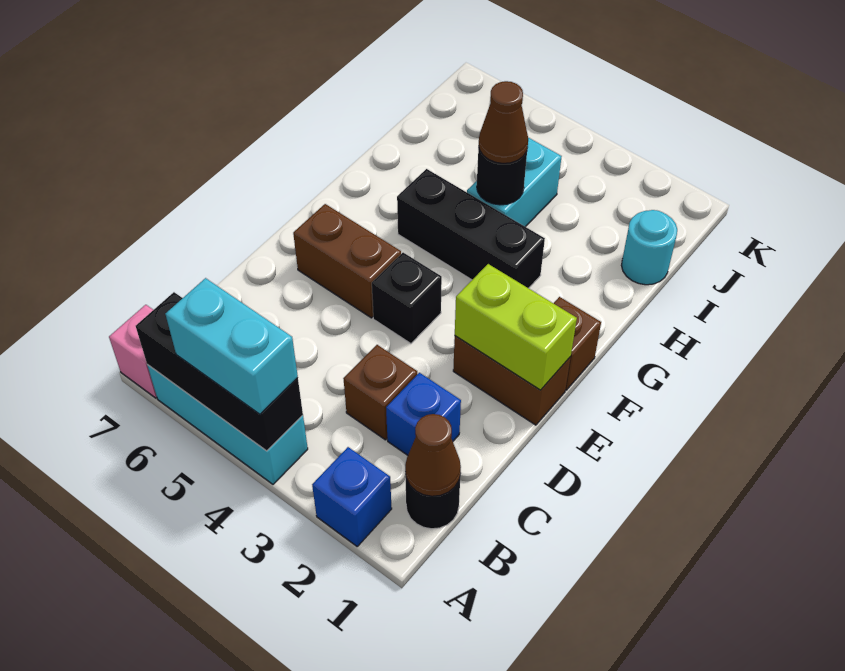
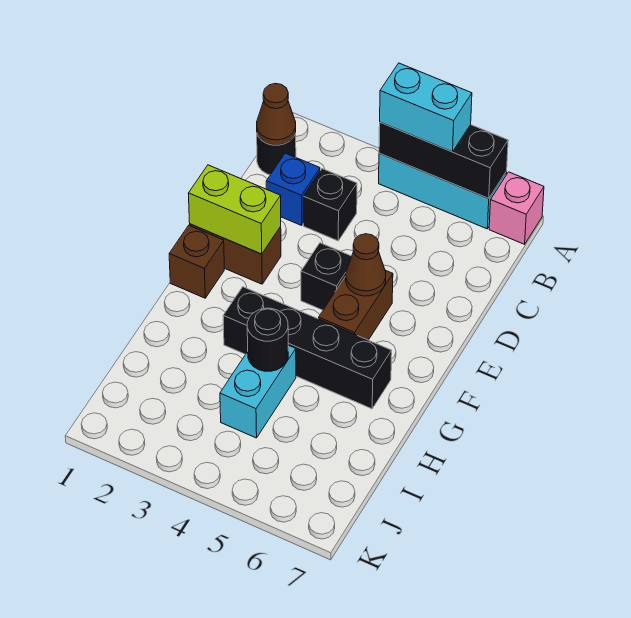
blue brick A2 level 1 -> none
brown brick C3 level 1 -> black brick C3 level 1
brown brick E5:E6 level 1 -> brown brick E5:F5 level 1
black brick G3:G5 level 1 -> black brick G3:G6 level 1
brown cone H4 level 3 -> brown cone E5 level 2
cyan round brick I1 level 1 -> none

